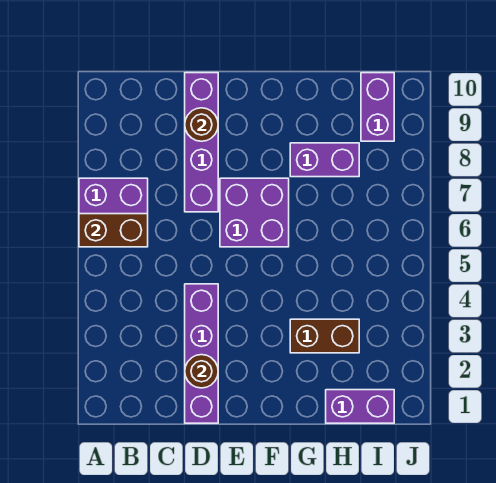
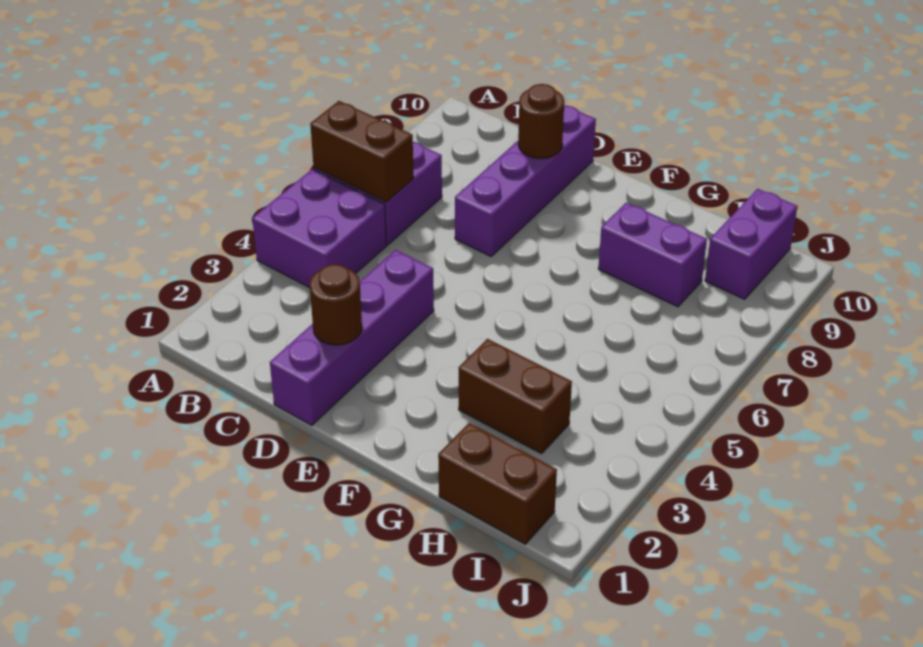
purple brick E6:F7 level 1 -> purple brick A4:B5 level 1
purple brick H1:I1 level 1 -> brown brick H1:I1 level 1

